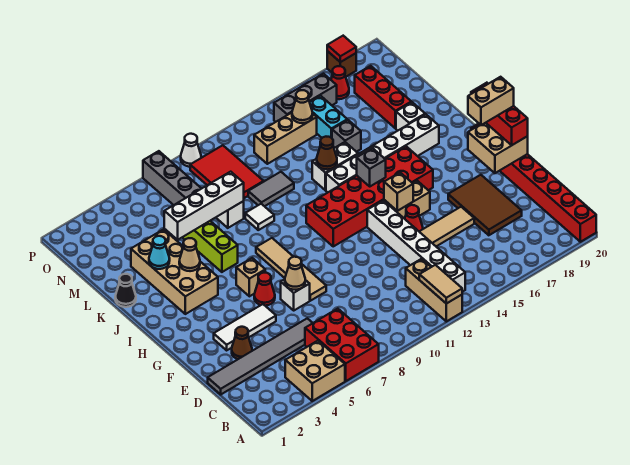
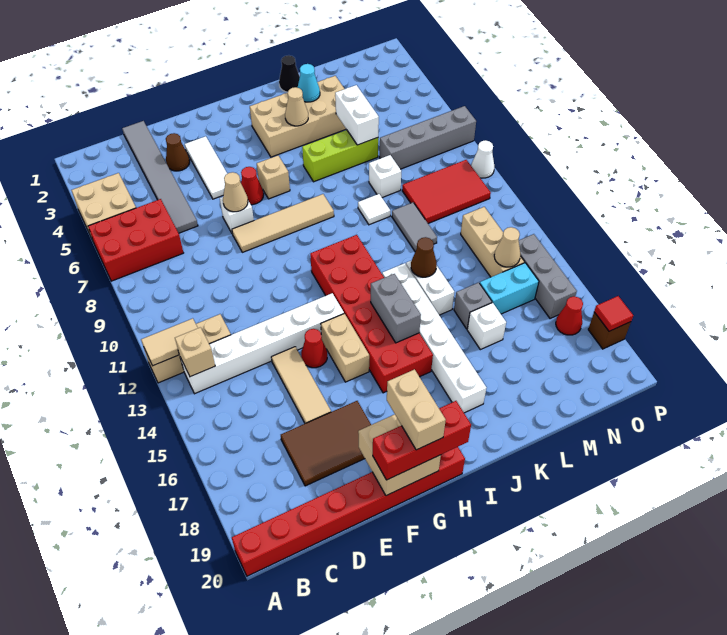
tan brick G14 level 2 -> tan brick B13 level 2
grey brick I14 level 2 -> grey brick I14:I15 level 2
white brick K18 level 1 -> white brick L16 level 1
white brick L5:L8 level 2 -> white brick L5:L6 level 2
red brick L18:N18 level 1 -> none

